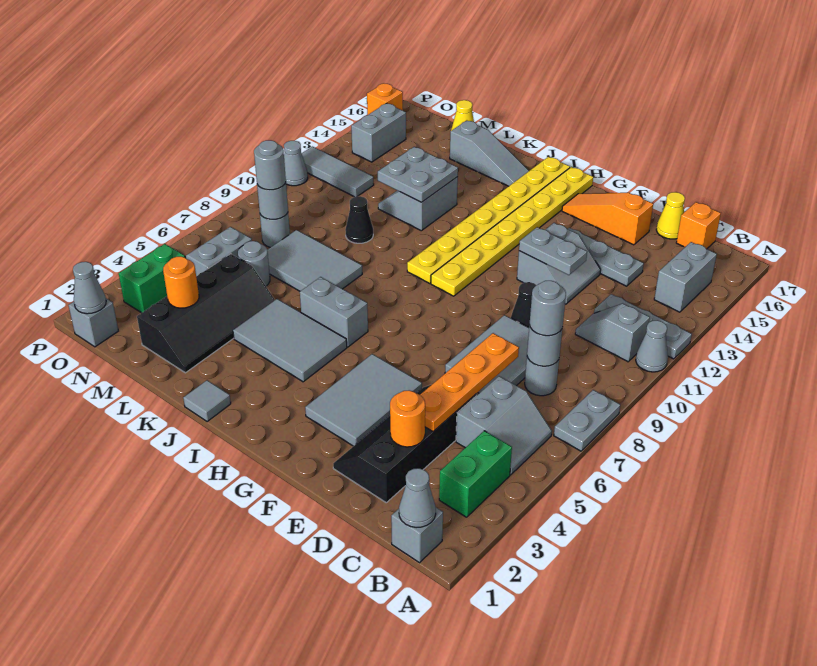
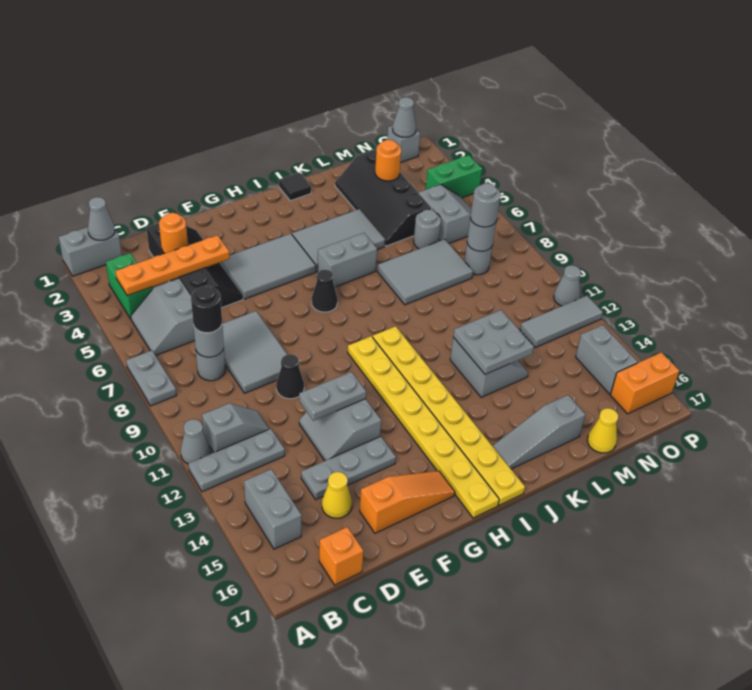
grey brick B1 level 1 -> grey brick A1:B1 level 1
grey round brick C8 level 3 -> black round brick C8 level 3
orange plate D4:D7 level 2 -> orange plate B4:E4 level 2
yellow cone D17 level 1 -> yellow cone D15 level 1
grey tile F3:G5 level 1 -> grey tile F4:H5 level 1
grey tile J1 level 1 -> black tile J1 level 1
black cone L10 level 1 -> black cone H7 level 1
green brick O3:O4 level 1 -> green brick O4:P4 level 1
orange brick P16 level 1 -> orange brick O16:P16 level 1

